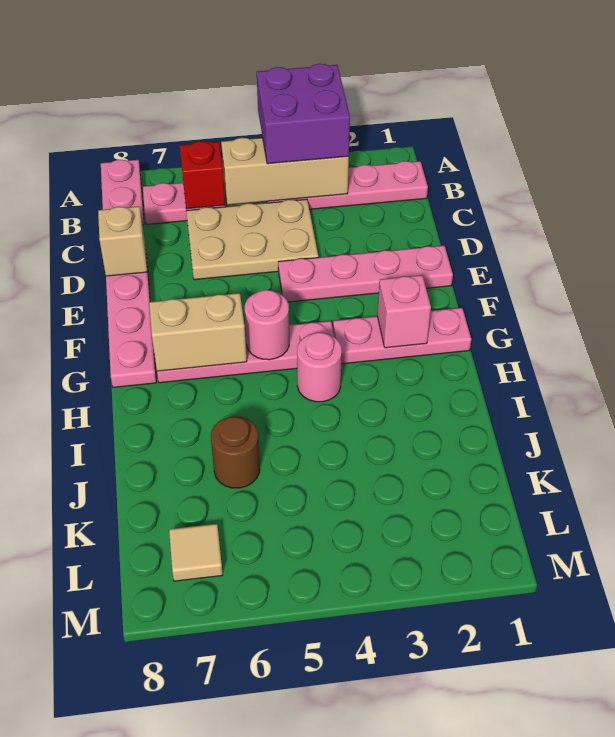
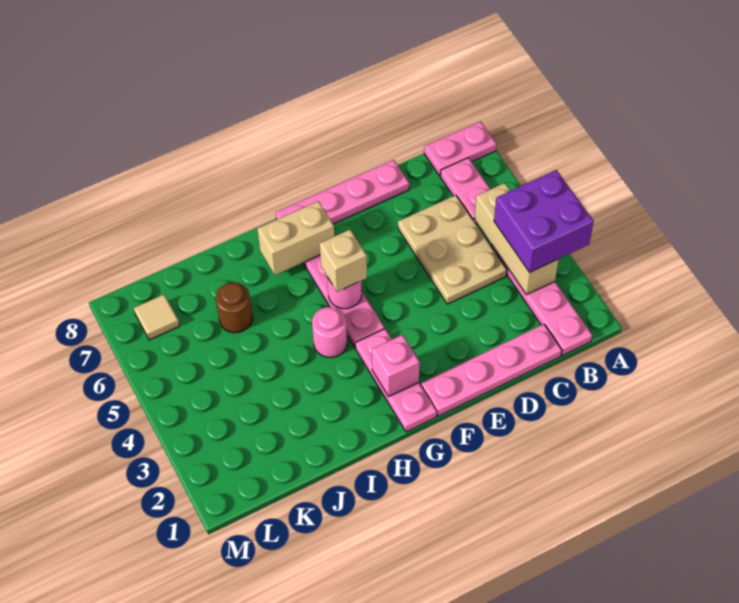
red brick B6 level 2 -> none
tan brick D8 level 2 -> tan brick G5 level 3
pink plate E1:E4 level 1 -> pink plate C1:F1 level 1
tan brick G6:G7 level 2 -> tan brick G7:H7 level 2

